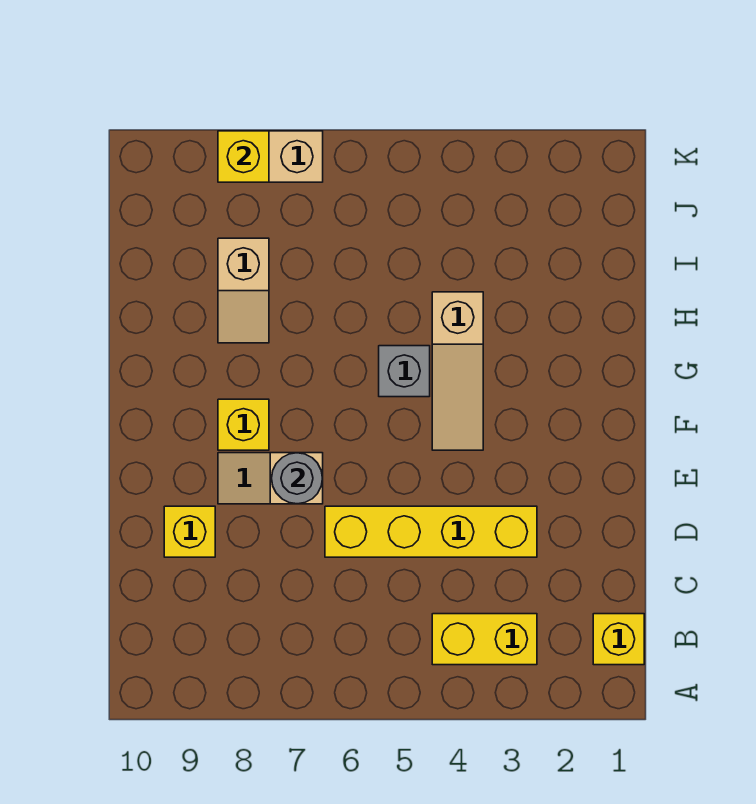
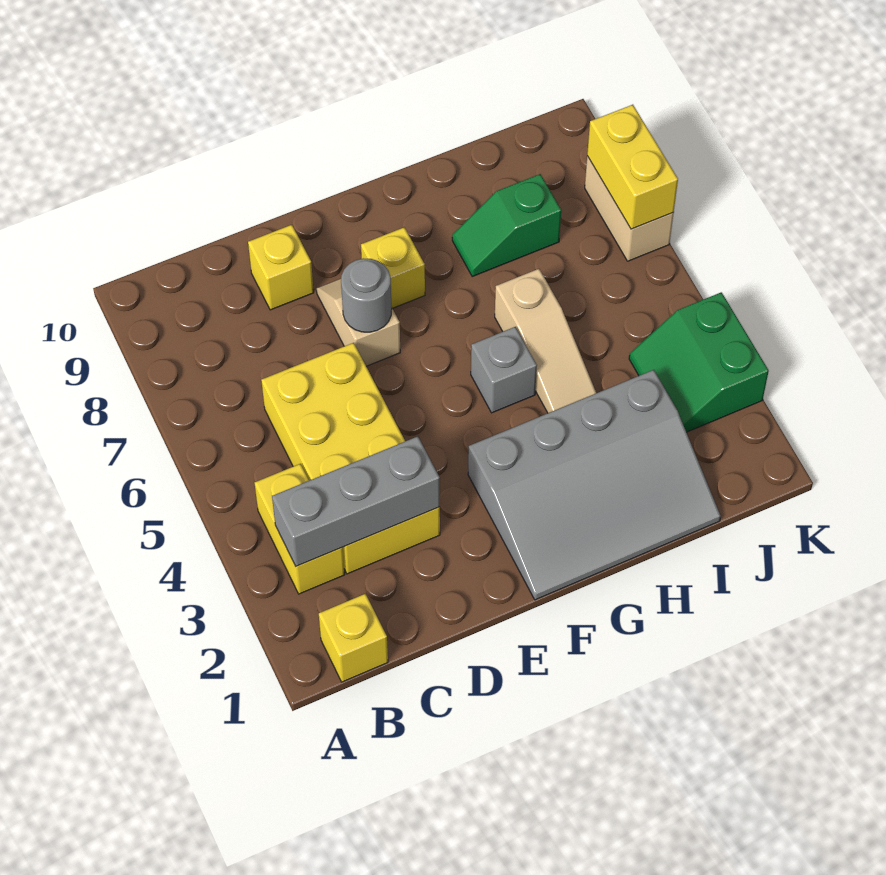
none -> grey brick B3:D3 level 2
yellow brick D3:D6 level 1 -> yellow brick C3:D6 level 1
none -> grey slope F1:I3 level 1 top 3
tan slope F4:H4 level 1 top H -> tan slope H4:H6 level 1 top 6
tan slope H8:I8 level 1 top I -> green slope H8:I8 level 1 top I
none -> green slope J3:K4 level 1 top K
yellow brick K8 level 2 -> yellow brick K7:K8 level 2

